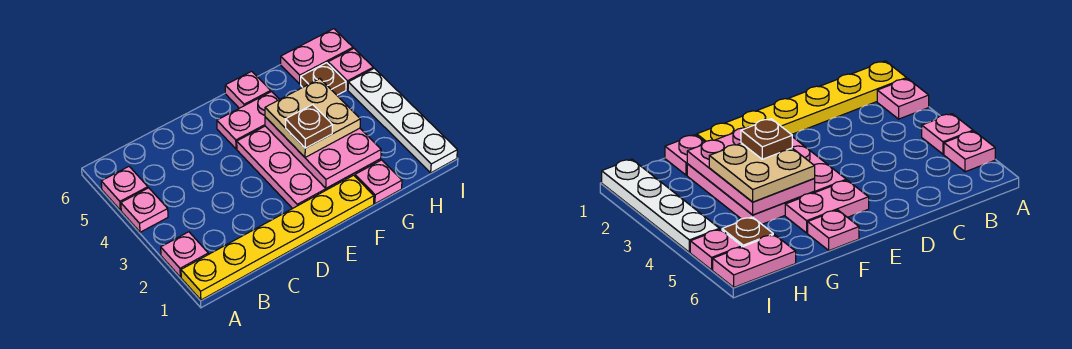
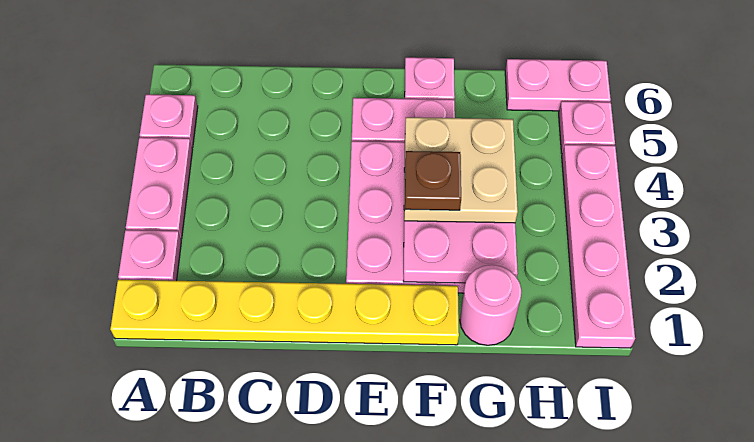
pink plate A4 level 1 -> pink plate A3:A4 level 1
pink plate G1 level 1 -> pink round brick G1 level 1
brown plate H5 level 1 -> none
white plate I1:I4 level 1 -> pink plate I1:I4 level 1

